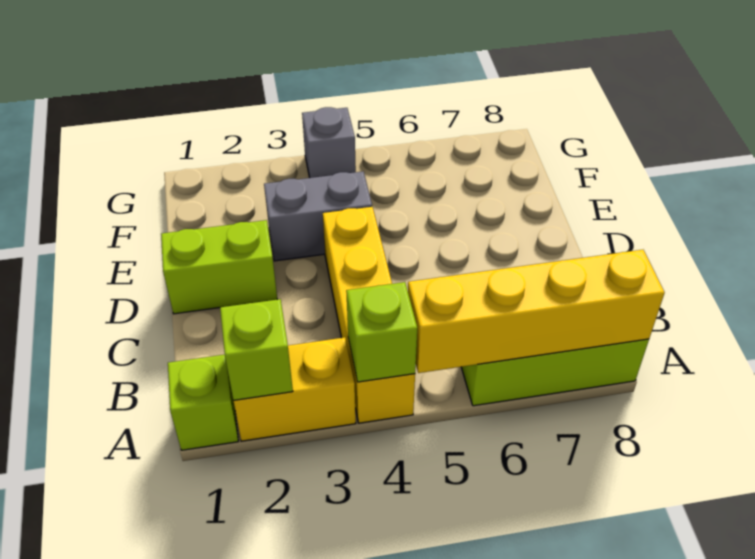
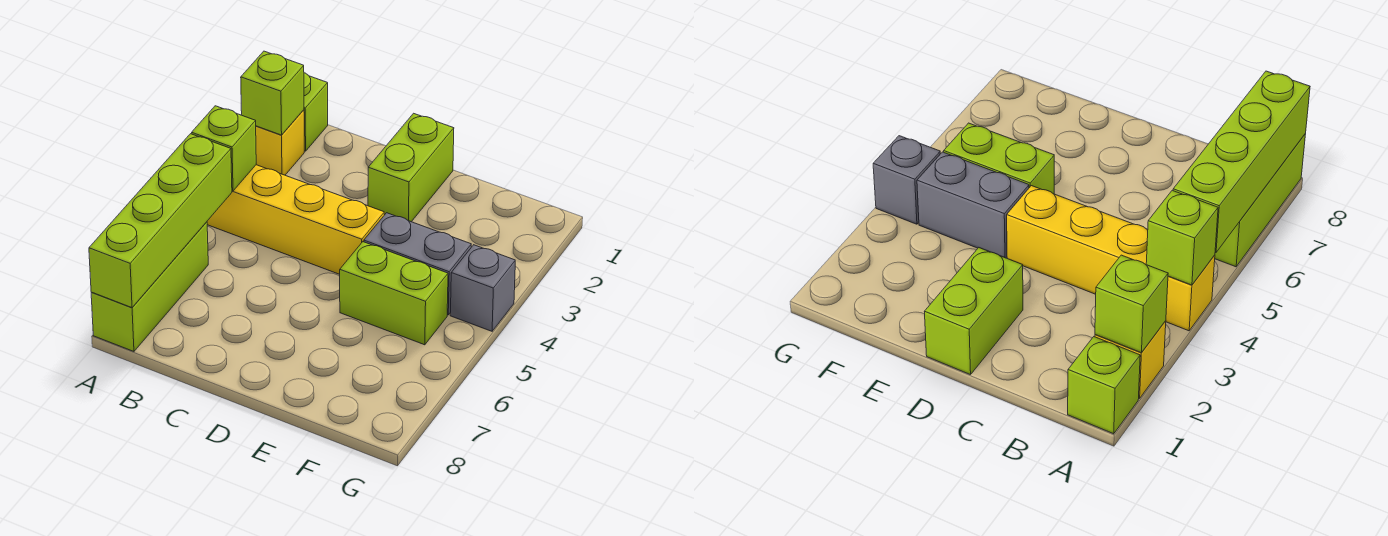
yellow brick A2:A3 level 1 -> yellow brick A2 level 1
yellow brick A5:A8 level 2 -> lime brick A5:A8 level 2
grey brick E3:E4 level 1 -> grey brick E4:F4 level 1
none -> lime brick E5:F5 level 1

